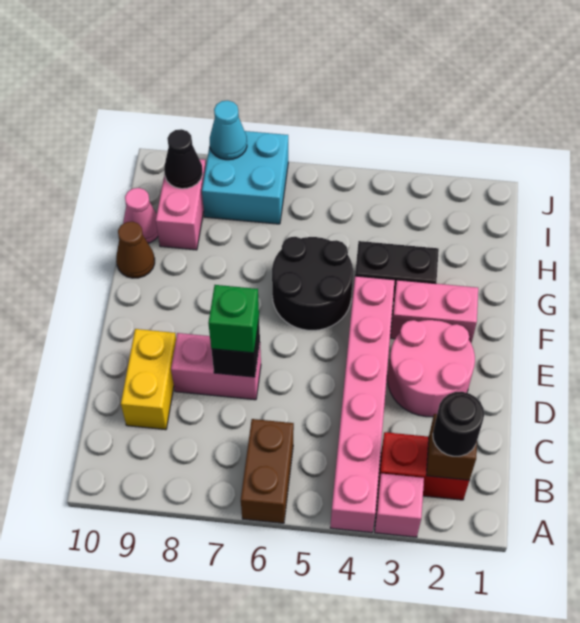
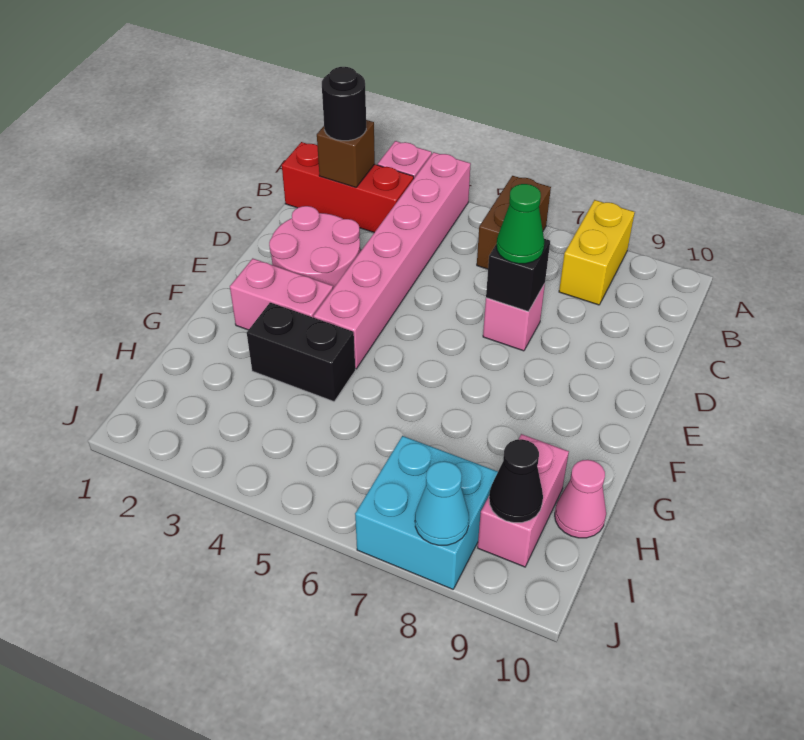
red brick B2:B3 level 1 -> red brick B1:B3 level 1
yellow brick C9:D9 level 1 -> yellow brick A8:B8 level 1
pink brick D7:D8 level 1 -> pink brick D7 level 1
green brick D7 level 3 -> green cone D7 level 3
black round brick F5:G6 level 1 -> none
brown cone G10 level 1 -> none

